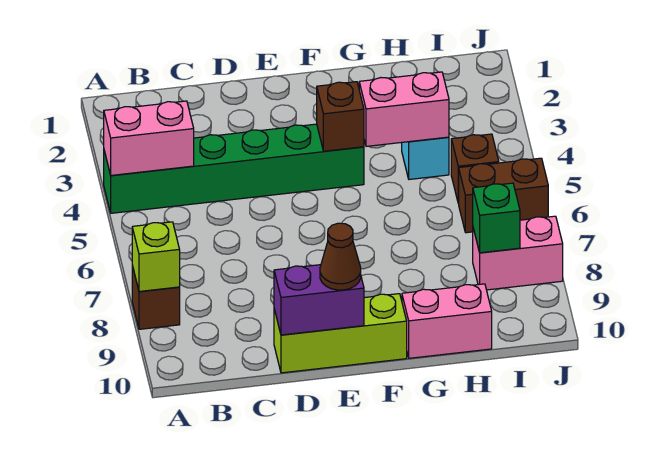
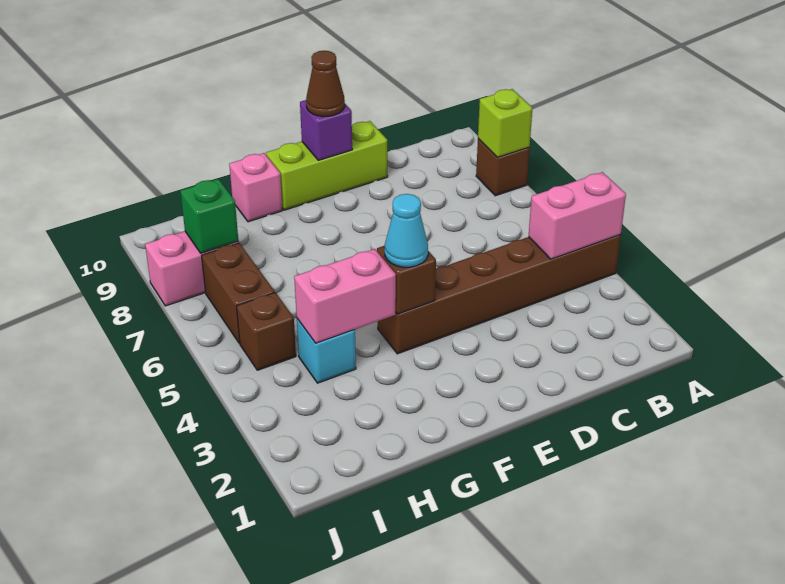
green brick A4:F4 level 1 -> brown brick A4:F4 level 1
purple brick D10:E10 level 2 -> purple brick E10 level 2
none -> cyan cone F4 level 3
pink brick G10:H10 level 1 -> pink brick G10 level 1
brown brick I6:J6 level 1 -> brown brick I6:I7 level 1

